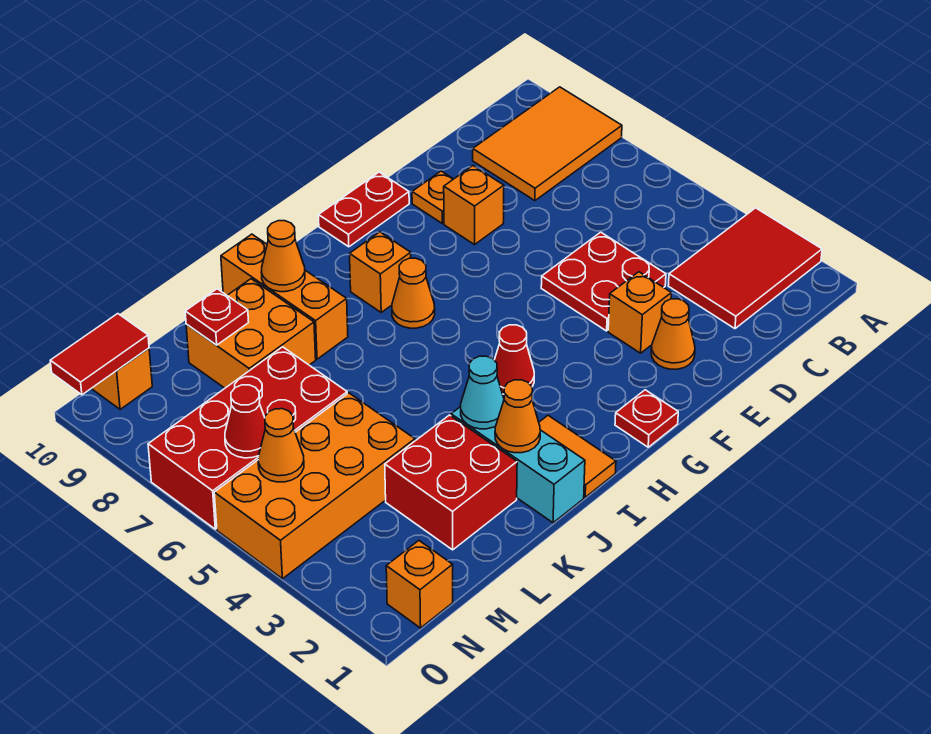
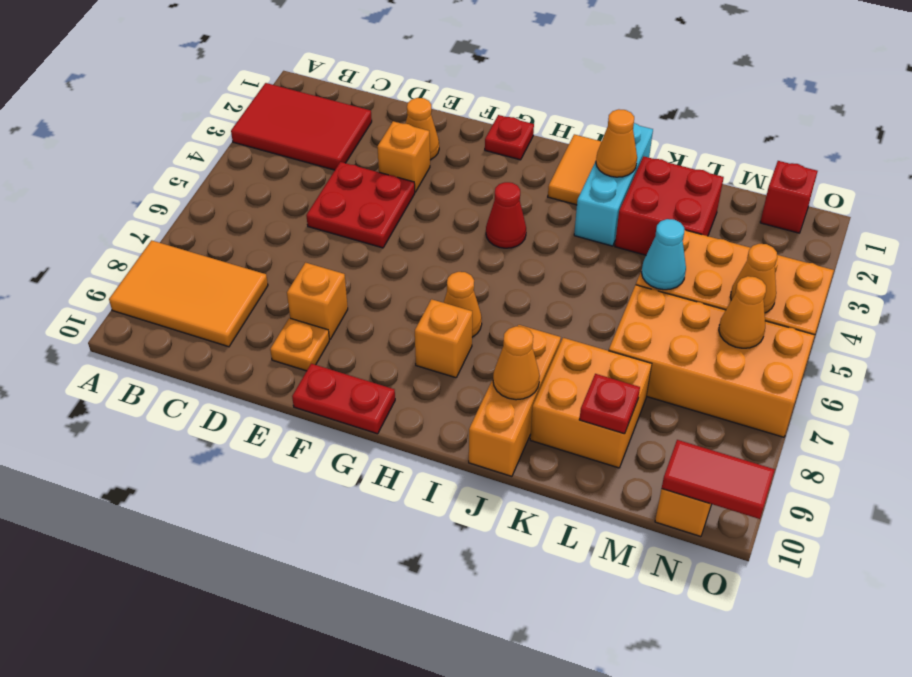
cyan cone J3 level 2 -> cyan cone L5 level 2
red brick L6:O7 level 1 -> orange brick L6:O7 level 1
orange brick N1 level 1 -> red brick N1 level 1
red cone N6 level 2 -> orange cone N6 level 2

